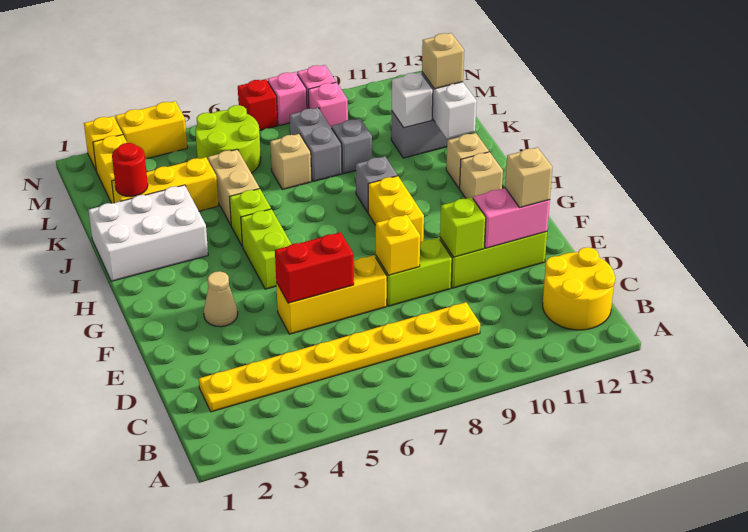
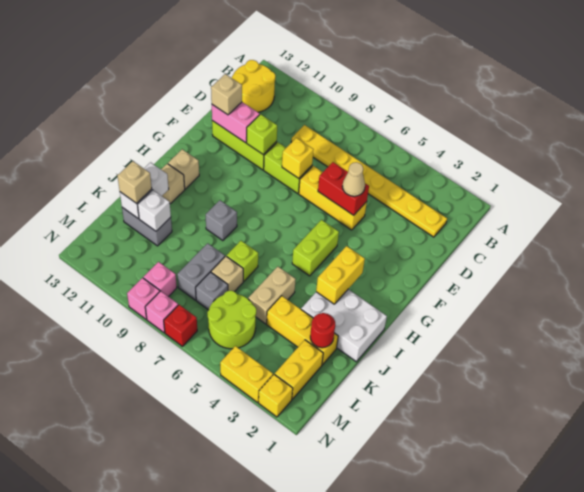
tan cone F3 level 1 -> tan cone E5 level 3
yellow brick G9:H9 level 1 -> yellow brick H3:I3 level 2
lime brick I5 level 1 -> lime brick J7 level 1
grey brick K9 level 1 -> grey brick L7 level 1

